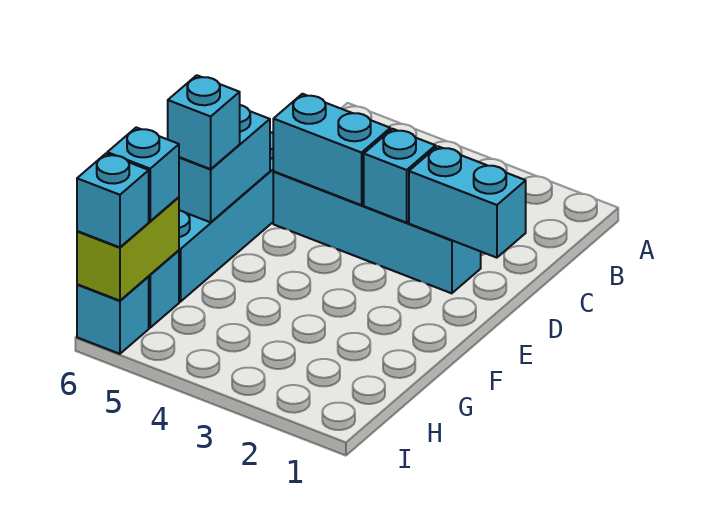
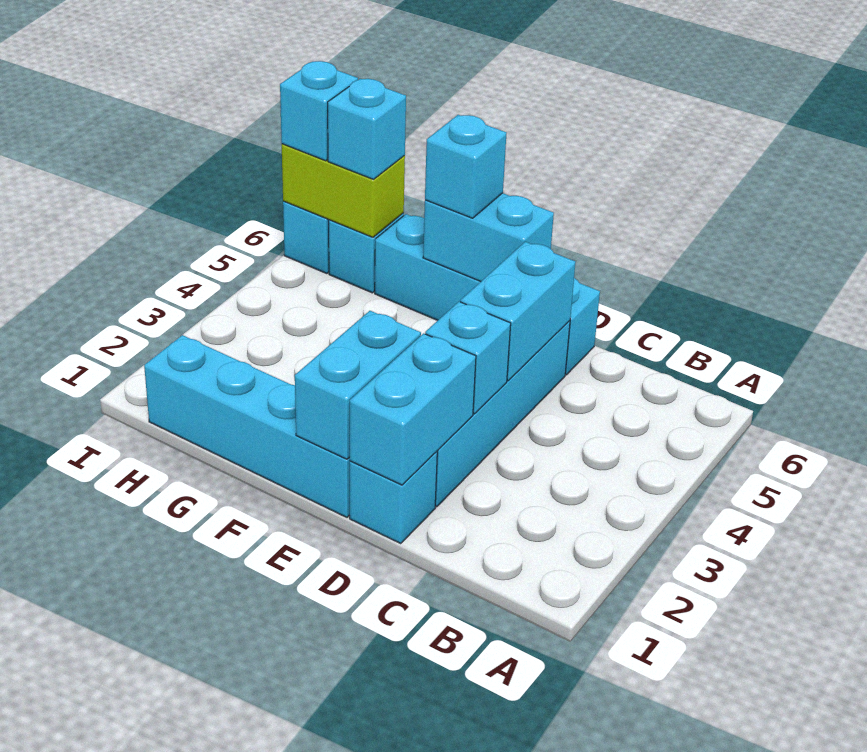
none -> cyan brick D1 level 1
none -> cyan brick E1:H1 level 1
none -> cyan brick E1:E2 level 2

